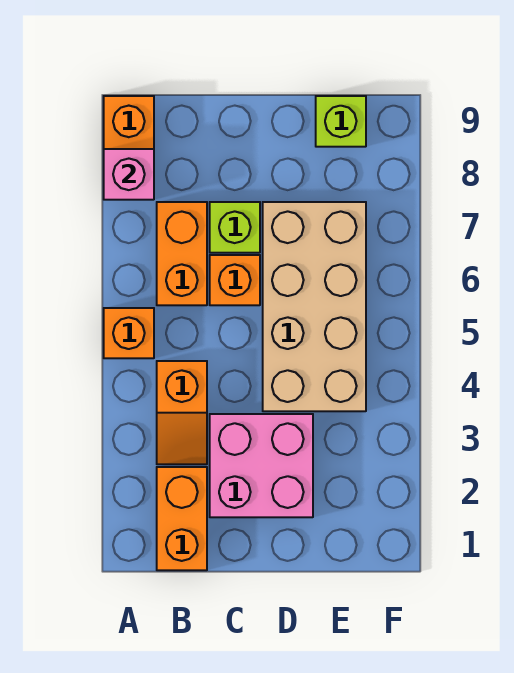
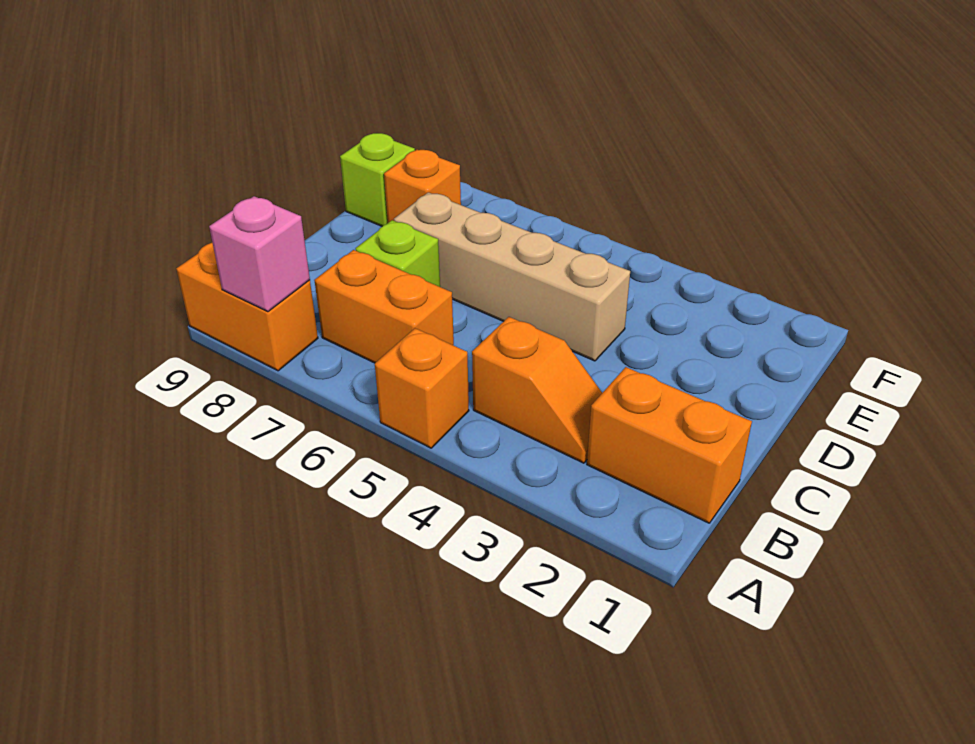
pink brick C2:D3 level 1 -> none
orange brick C6 level 1 -> orange brick E8 level 1
tan brick D4:E7 level 1 -> tan brick D4:D7 level 1

